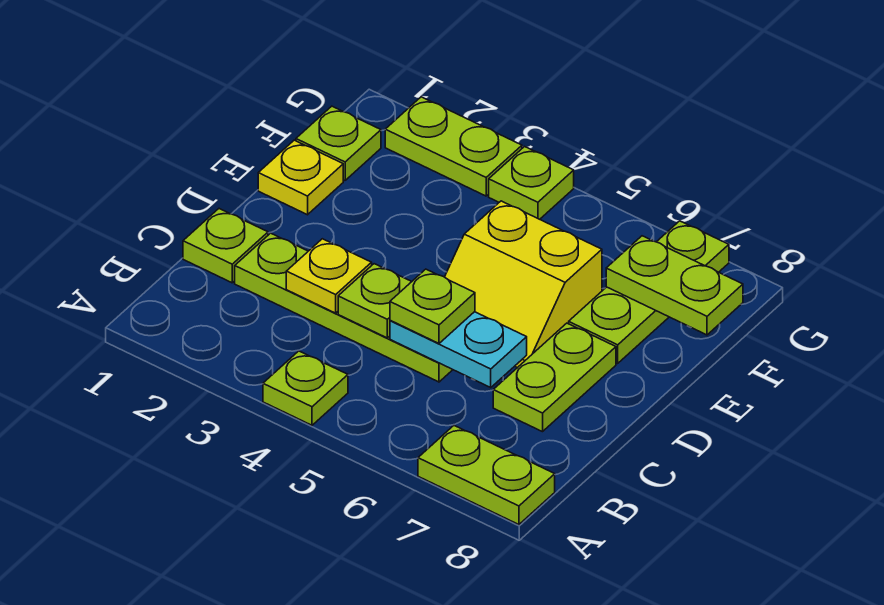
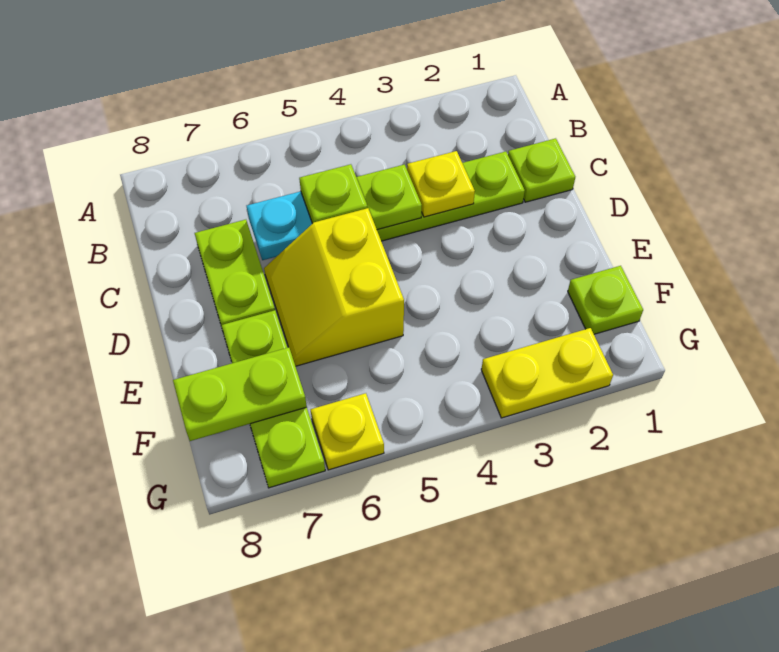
lime plate A4 level 1 -> none
lime plate A7:A8 level 1 -> none
yellow slope D5:E6 level 1 top E -> yellow slope D5:E6 level 1 top 5
yellow plate E1 level 1 -> yellow plate G6 level 1
lime plate G2:G3 level 1 -> yellow plate G2:G3 level 1
lime plate G4 level 1 -> none

